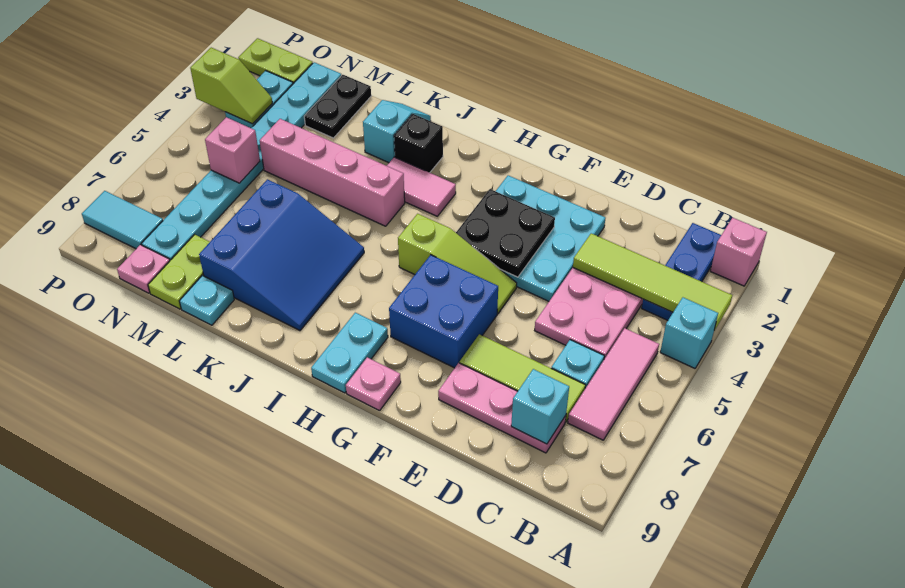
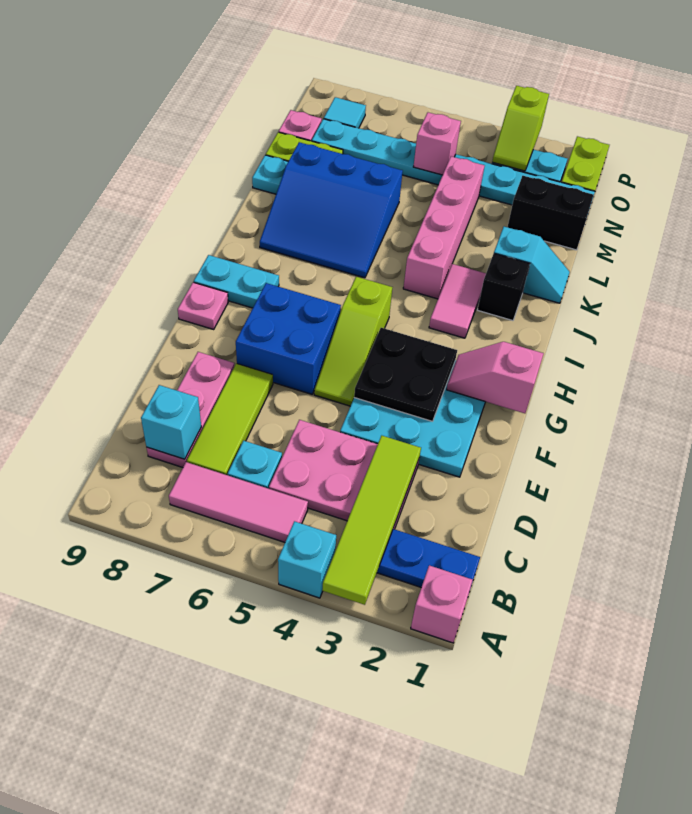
none -> pink slope G1:G2 level 2 top 1
black plate M1:M2 level 1 -> black brick M1:M2 level 1
cyan tile O8:P8 level 1 -> cyan tile O8 level 1

